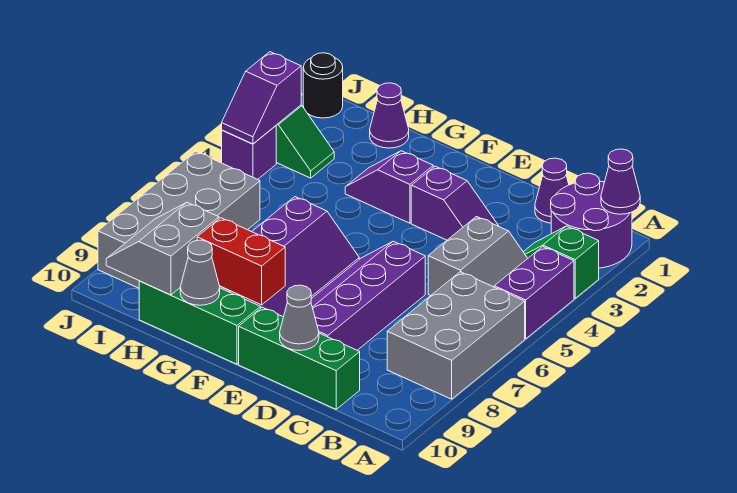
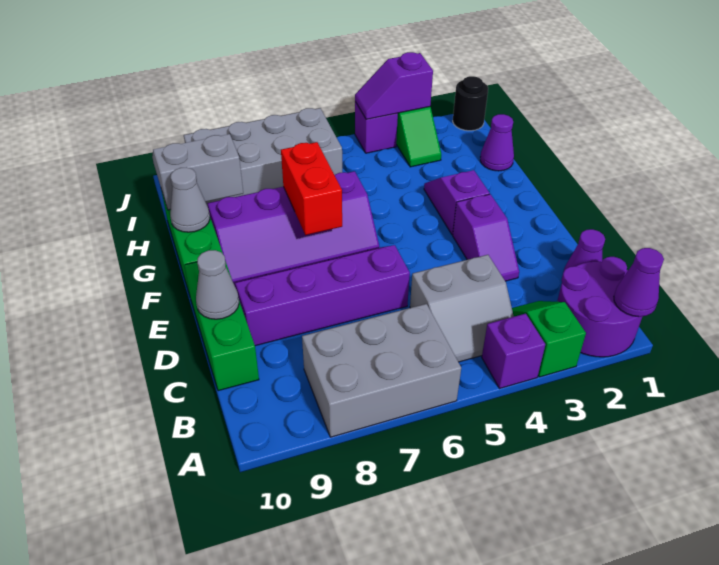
purple brick A4:A5 level 1 -> purple brick A4 level 1
red brick F9:G9 level 2 -> red brick F7:G7 level 2

